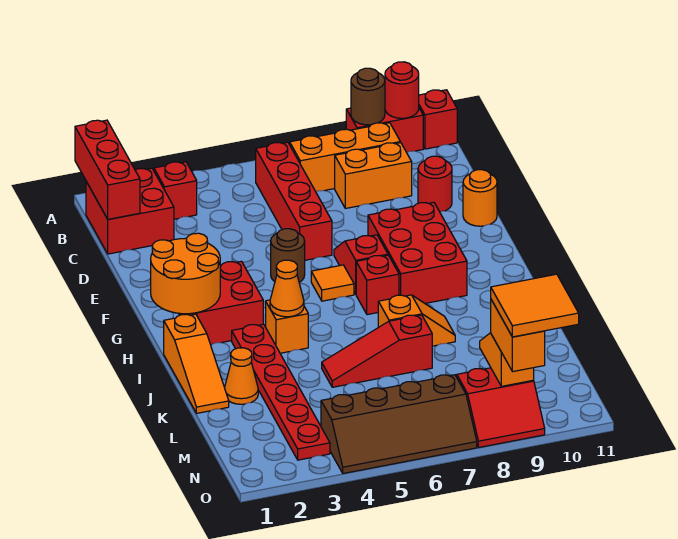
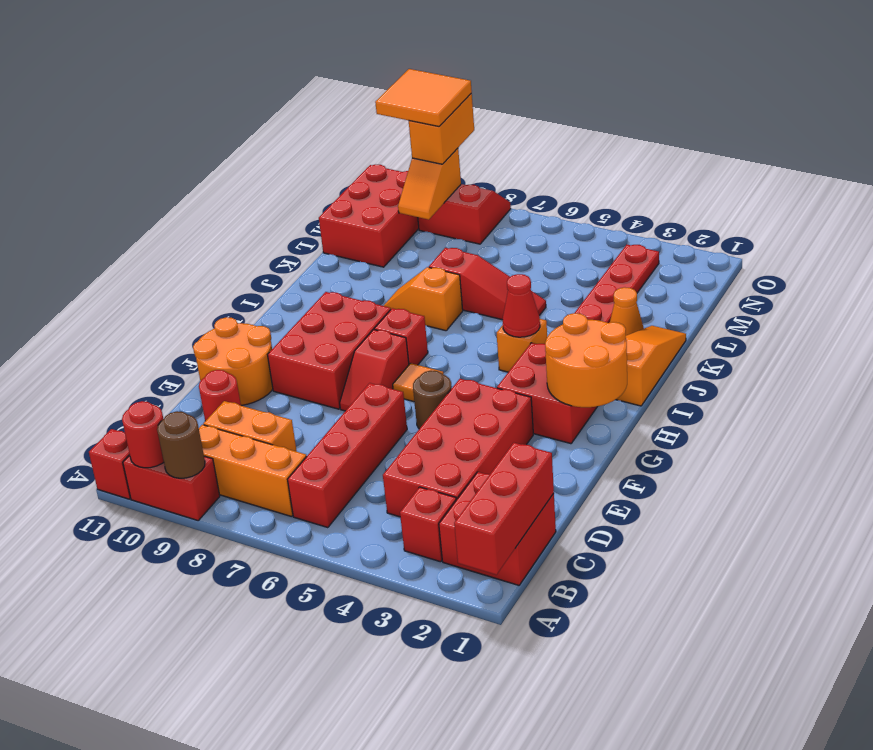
none -> red brick C3:F4 level 1
orange round brick E11 level 1 -> orange round brick E10:F11 level 1
orange cone I4 level 2 -> red cone I4 level 2
none -> red brick L10:N11 level 1
brown slope N4:O7 level 1 top N -> none

